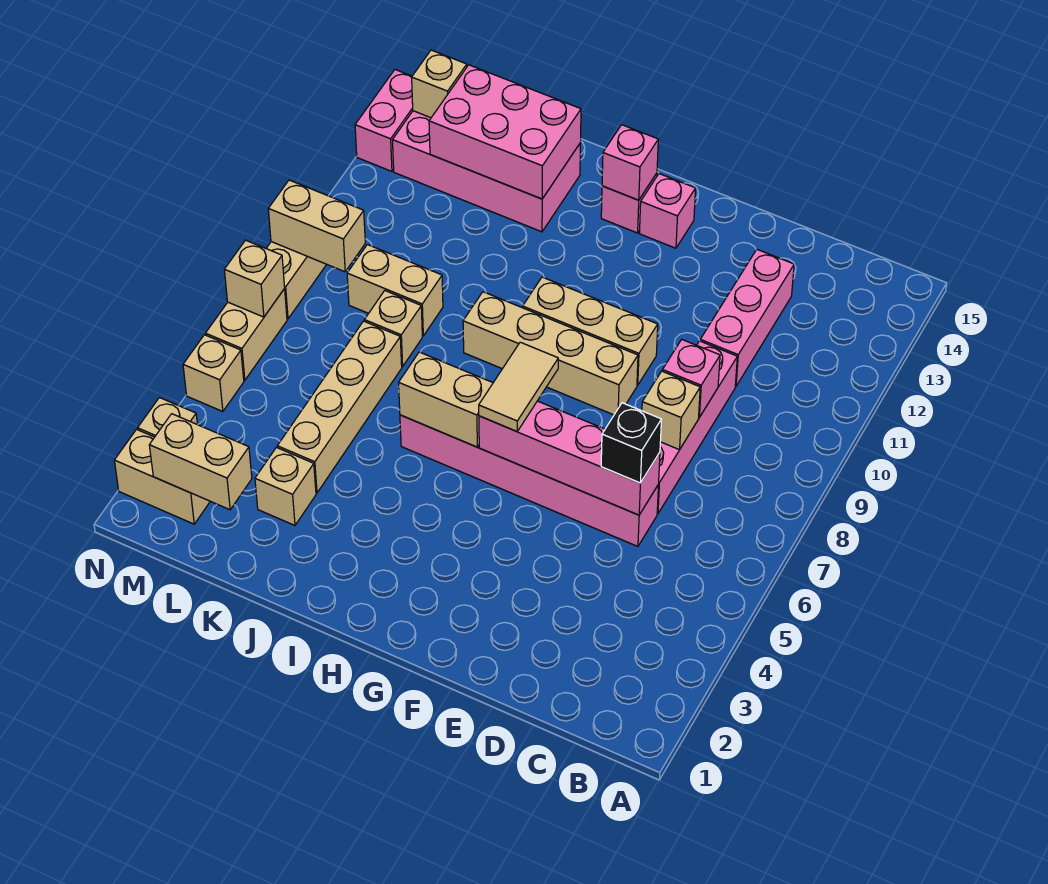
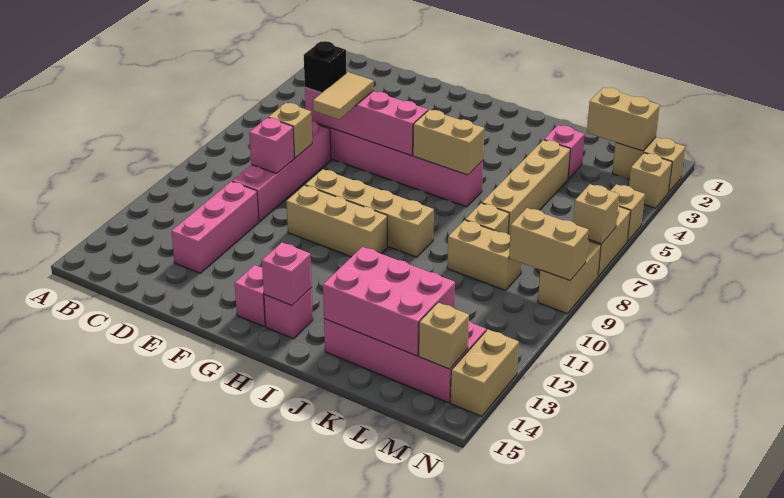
tan tile G6:G7 level 3 -> tan tile E6:E7 level 3
tan brick K3 level 1 -> pink brick K3 level 1
pink brick N13:N14 level 1 -> tan brick N13:N14 level 1

